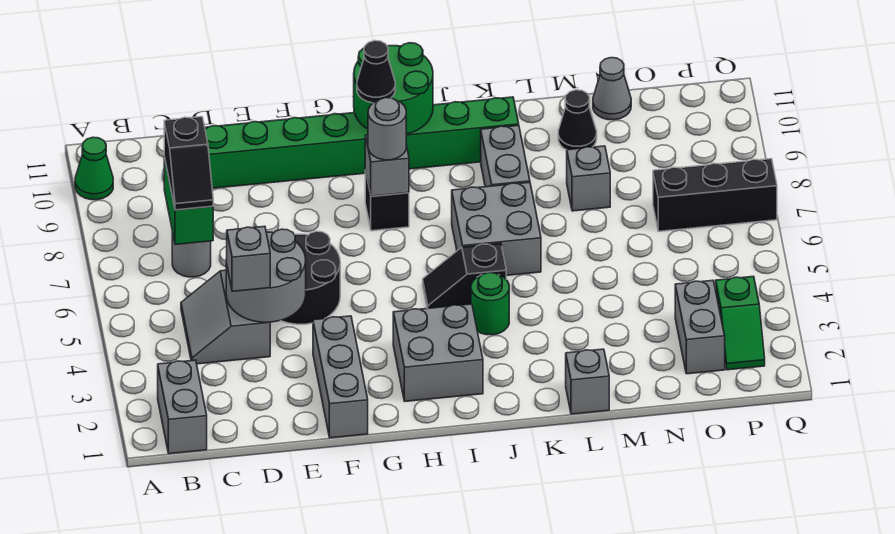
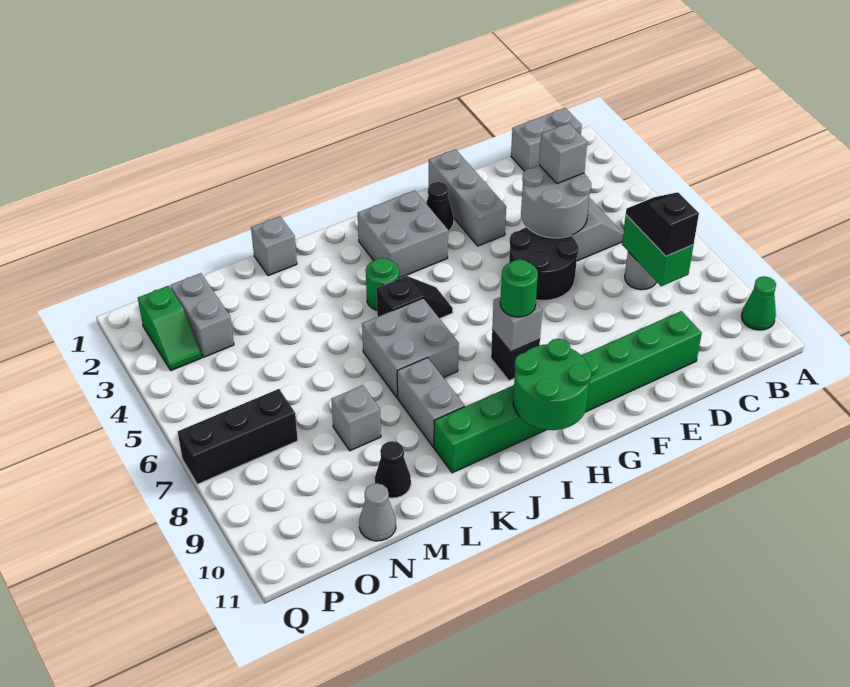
grey brick B1:B2 level 1 -> grey brick B1:C1 level 1
grey round brick H8 level 3 -> green round brick H8 level 3
black cone H10 level 3 -> black cone G2 level 1
green slope P2:P3 level 1 top 3 -> green slope P2:P3 level 1 top 2

